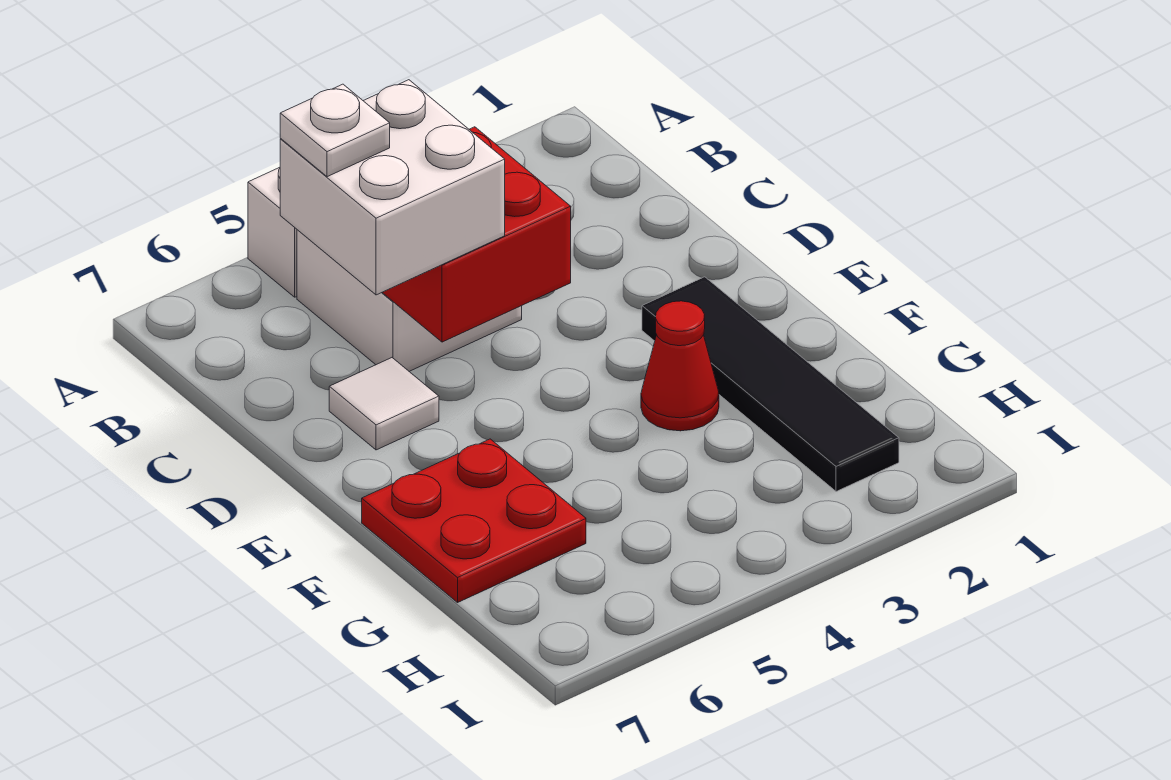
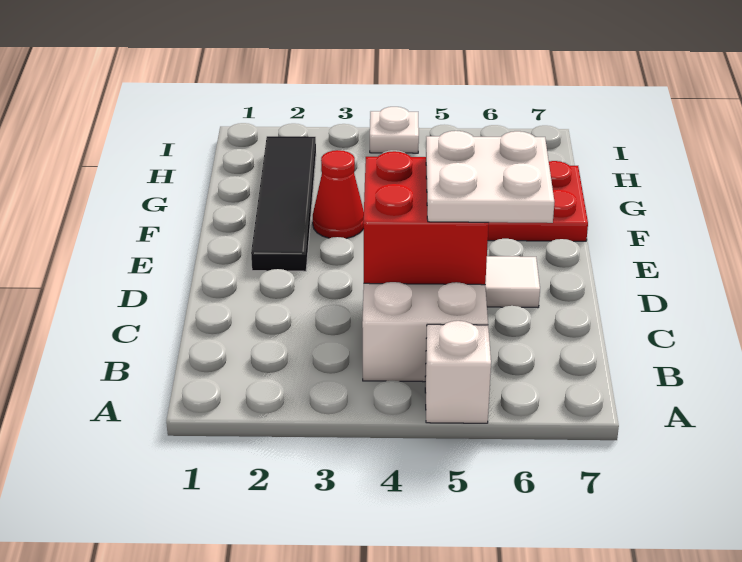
white brick C5:D6 level 3 -> white plate C5:D6 level 3
white plate C6 level 4 -> white plate I4 level 1

